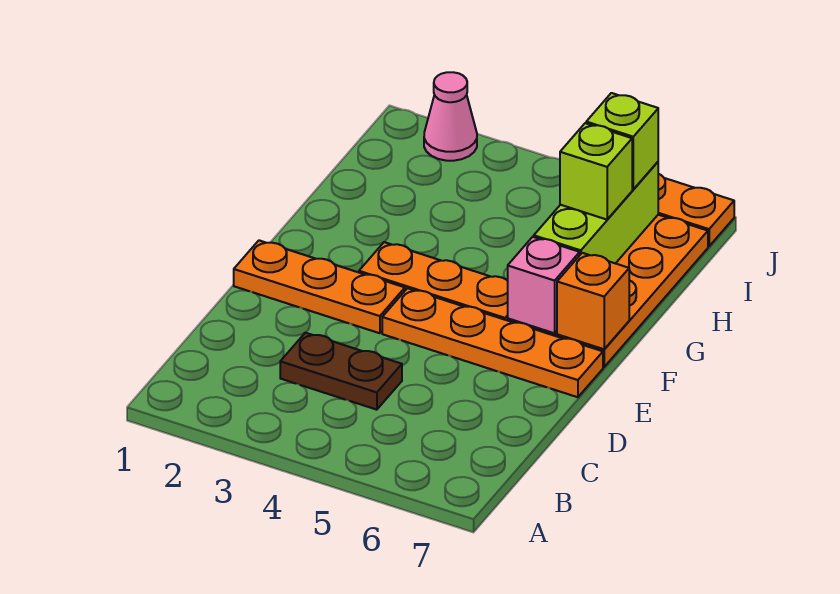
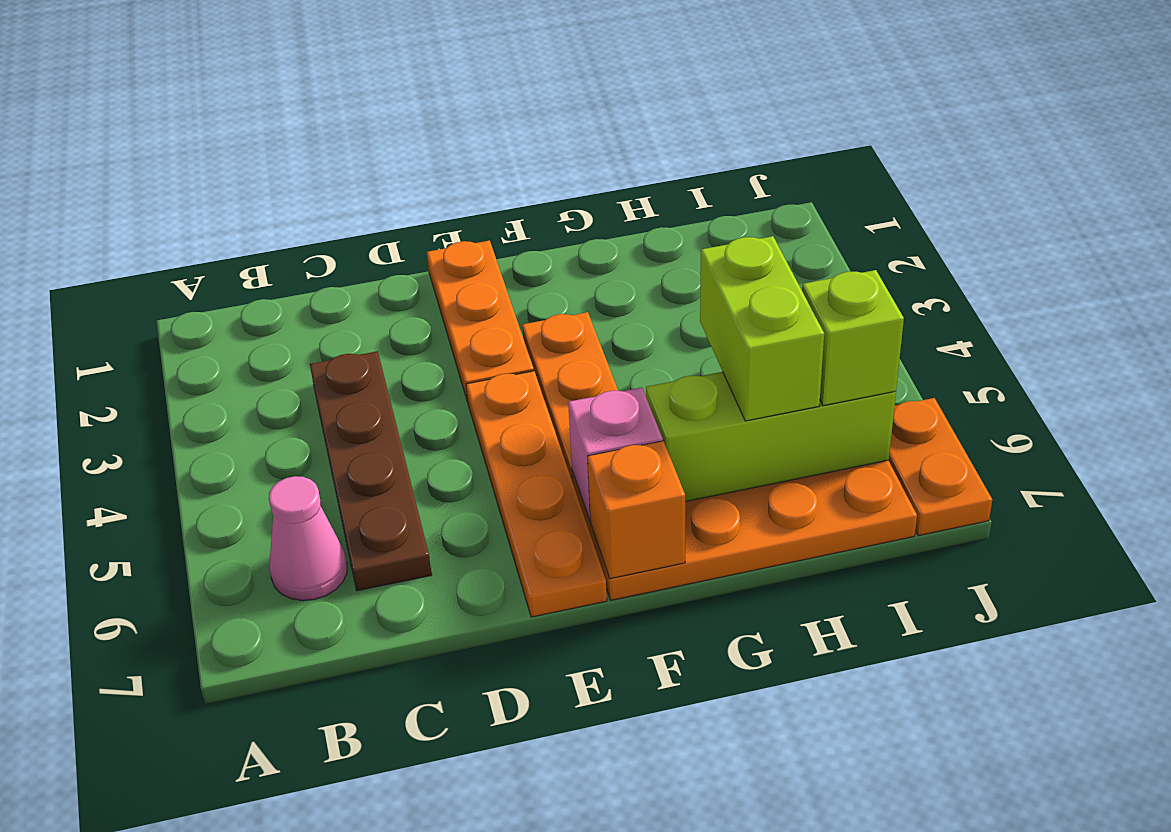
brown plate C3:C4 level 1 -> brown plate C3:C6 level 1
lime brick H6 level 3 -> lime brick H5:H6 level 3
pink cone J2 level 1 -> pink cone B6 level 1

